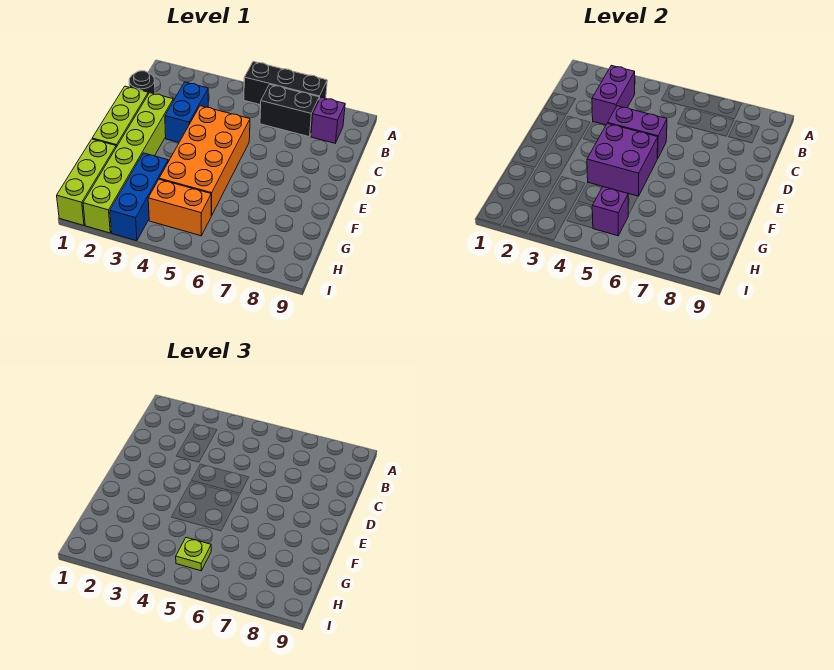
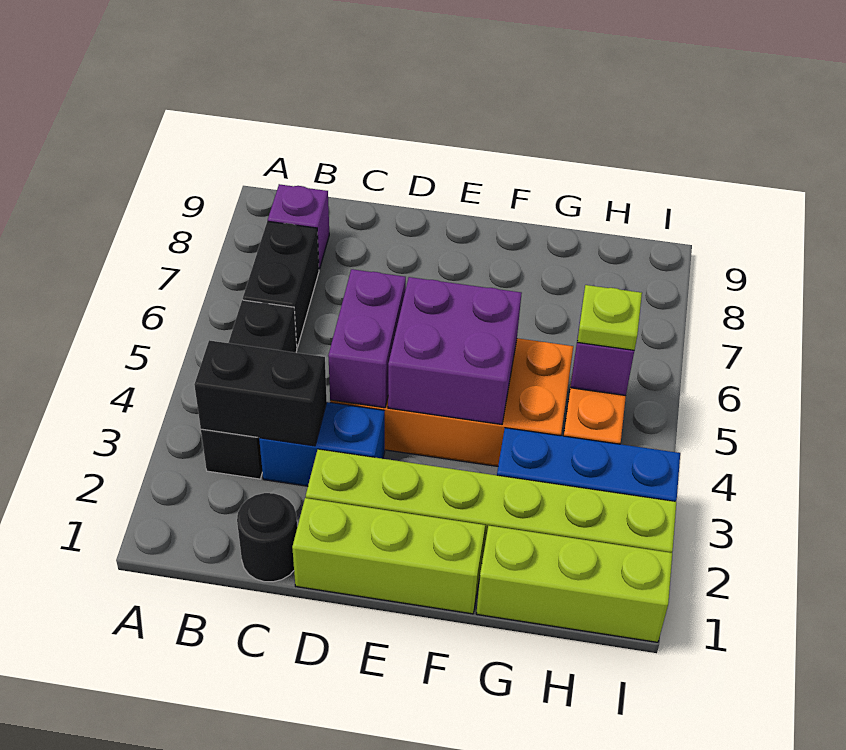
black brick A5:A7 level 1 -> black brick B3:B5 level 1
purple brick B3:C3 level 2 -> black brick B3:C3 level 2

